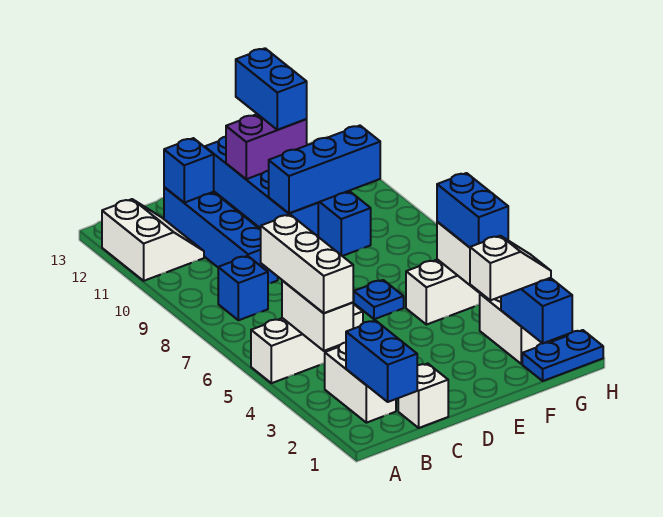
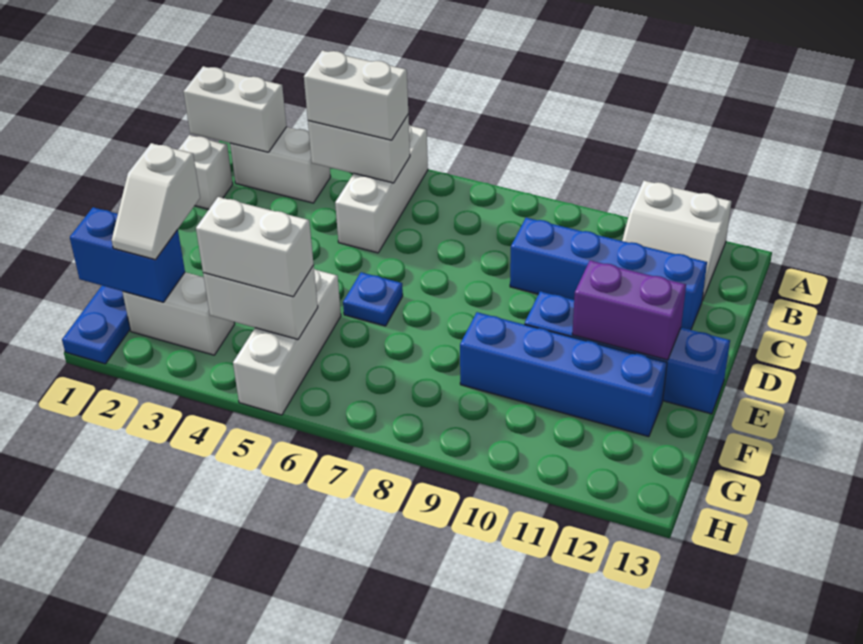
blue brick B1:B2 level 2 -> white brick B1:B2 level 2
white brick B4:B6 level 3 -> white brick B4:B5 level 3
blue brick B8 level 1 -> none
blue brick C12 level 2 -> none
blue brick E10:G10 level 2 -> none
purple brick E12:F12 level 2 -> purple brick E11:E12 level 2
blue brick F12:F13 level 3 -> none
blue brick G4:G5 level 3 -> white brick G4:G5 level 3

